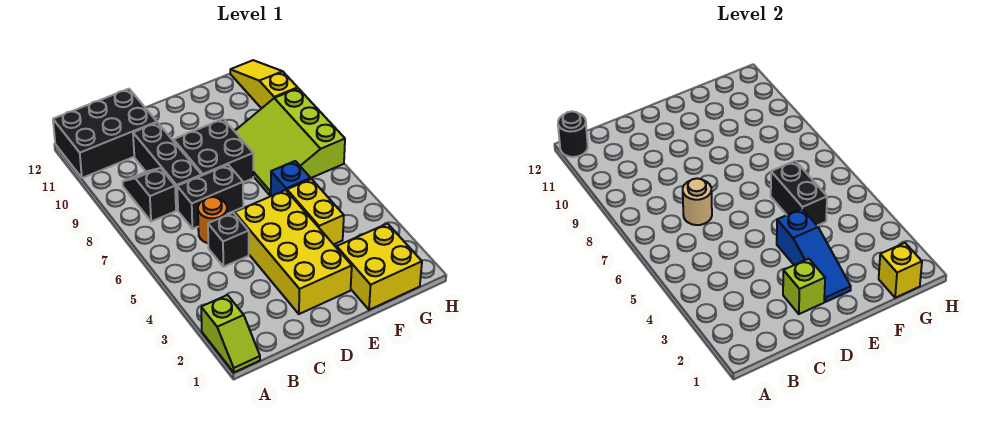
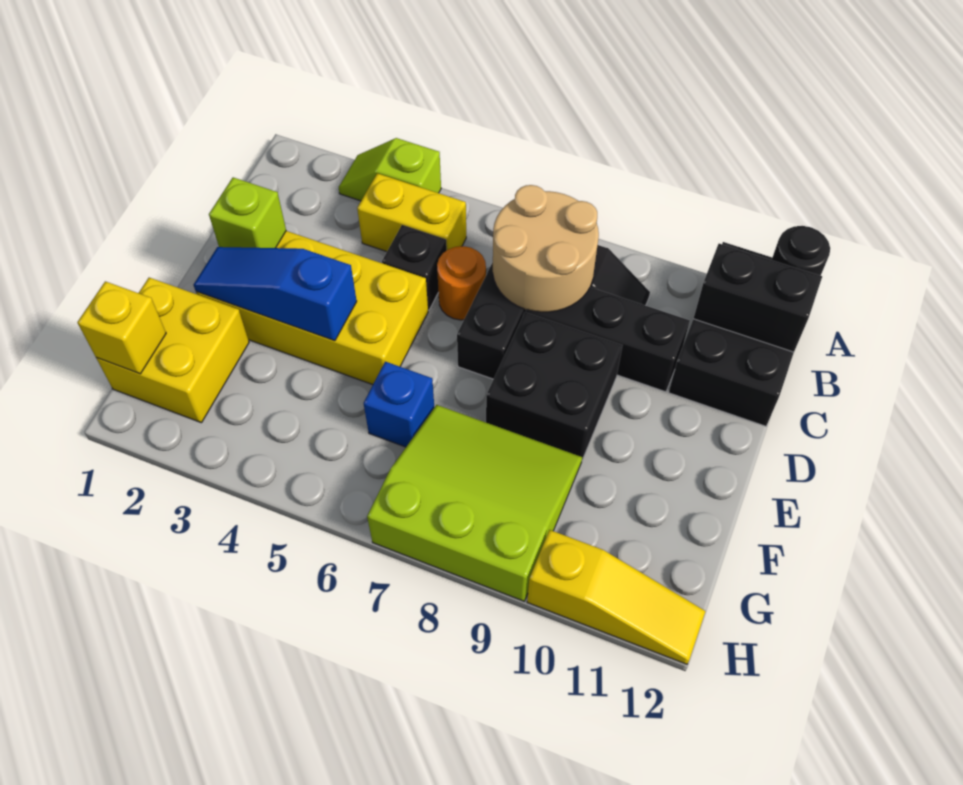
lime slope A1:A2 level 1 top 2 -> lime slope A3:A4 level 1 top 4
tan round brick C7 level 2 -> tan round brick B7:C8 level 2
yellow brick F4:F5 level 1 -> yellow brick B4:B5 level 1
black brick F5:F6 level 2 -> black brick B11:B12 level 2

